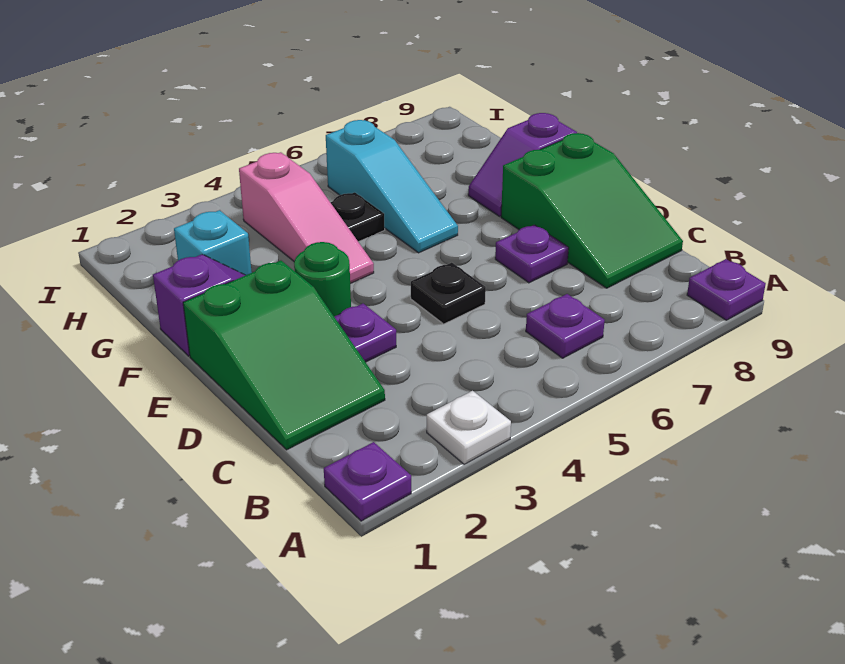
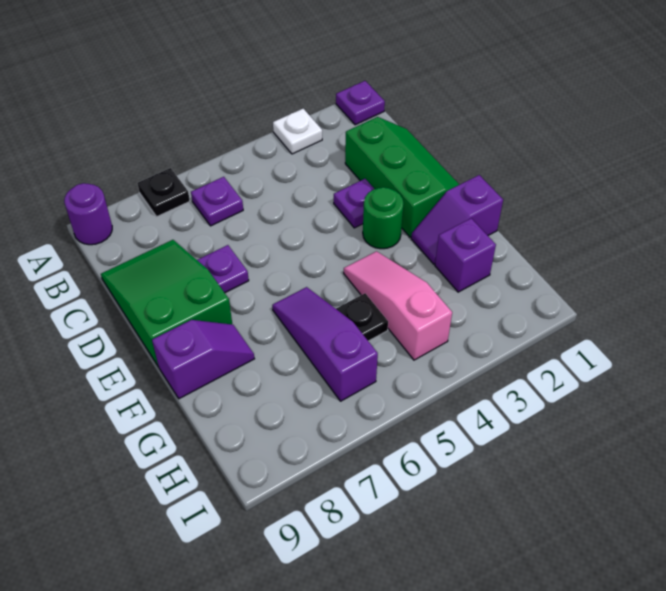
purple plate A9 level 1 -> purple round brick A9 level 1
green slope C1:E2 level 1 top E -> green slope C1:E2 level 1 top 2
black plate D5 level 1 -> black plate A7 level 1
cyan slope F6:H6 level 1 top H -> purple slope F6:H6 level 1 top H
cyan brick G2 level 1 -> purple brick G2 level 1

